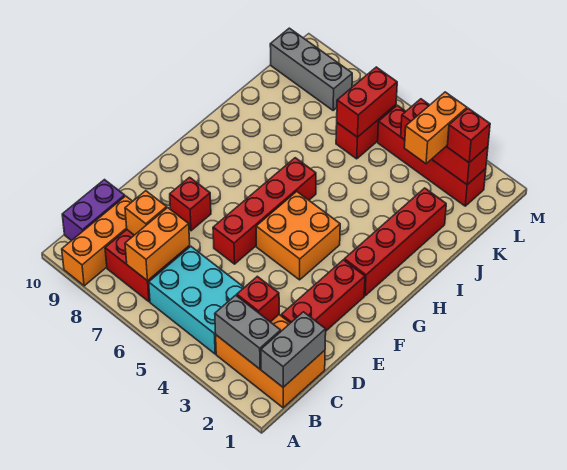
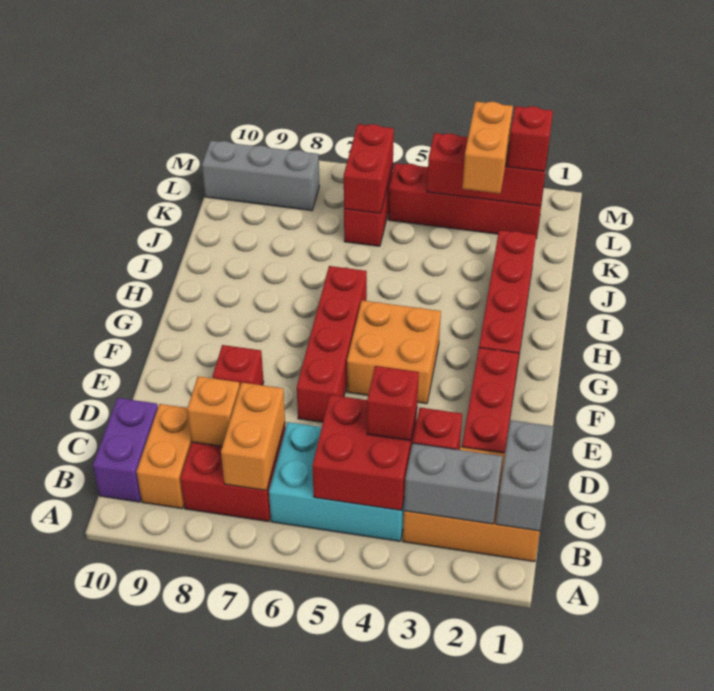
orange brick A9:C9 level 1 -> orange brick B9:C9 level 1
none -> red brick B4:C5 level 2
none -> red brick C4 level 3

